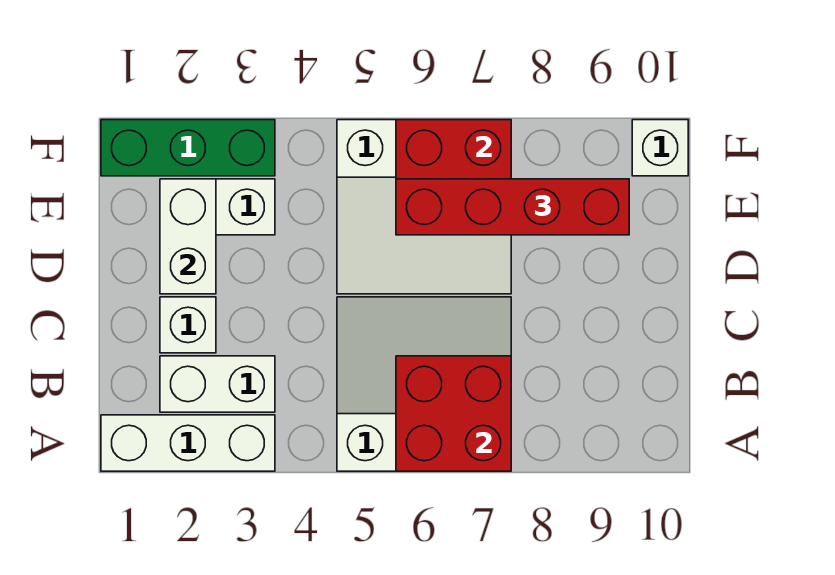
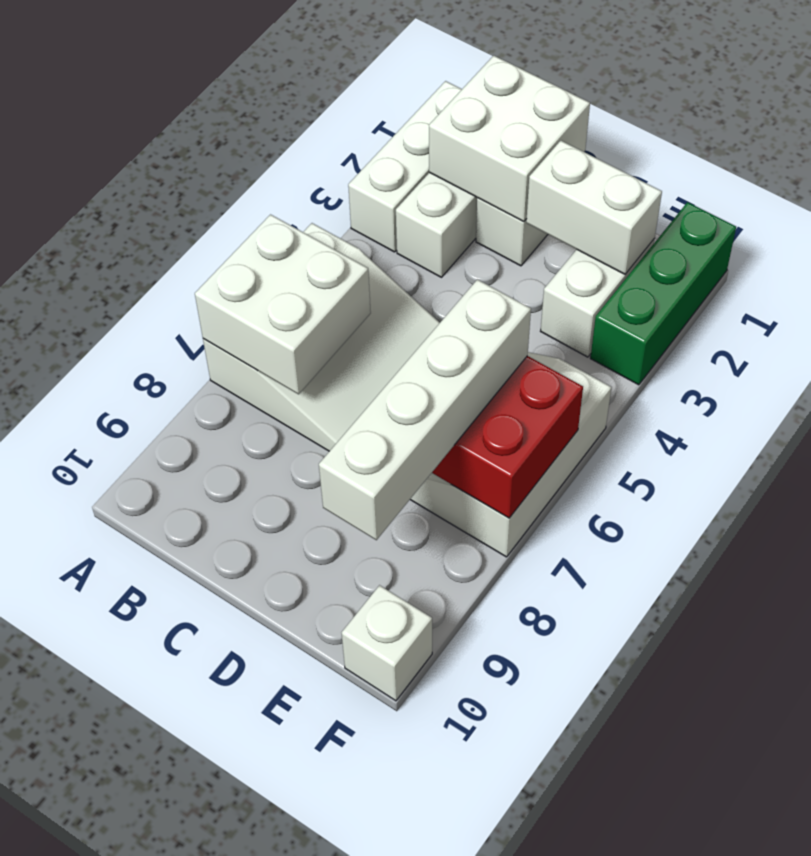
red brick A6:B7 level 2 -> white brick A6:B7 level 2
none -> white brick B1:C2 level 2
red brick E6:E9 level 3 -> white brick E6:E9 level 3

